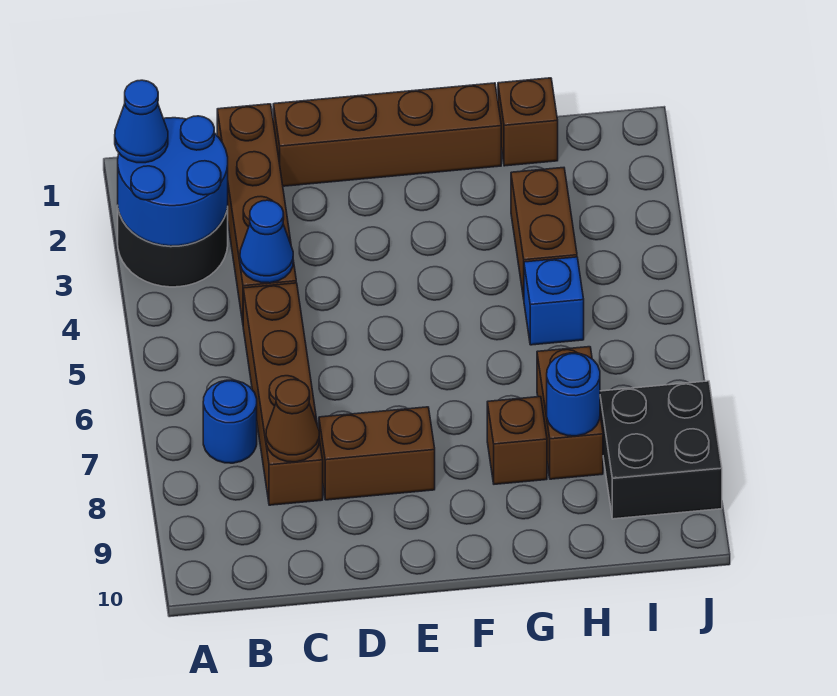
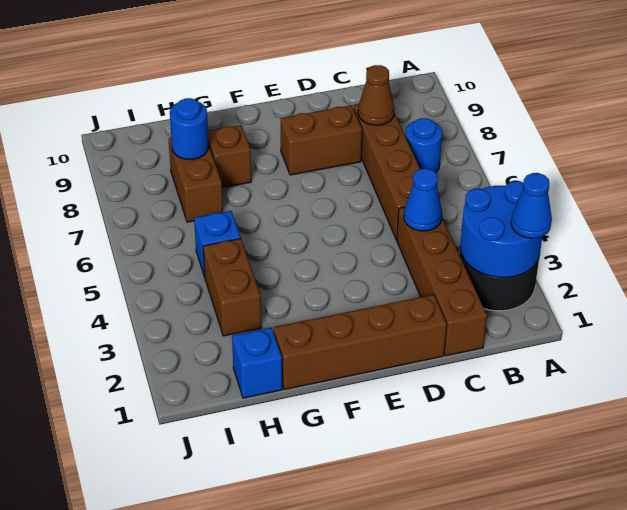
brown brick H1 level 1 -> blue brick H1 level 1
black brick I8:J9 level 1 -> none

